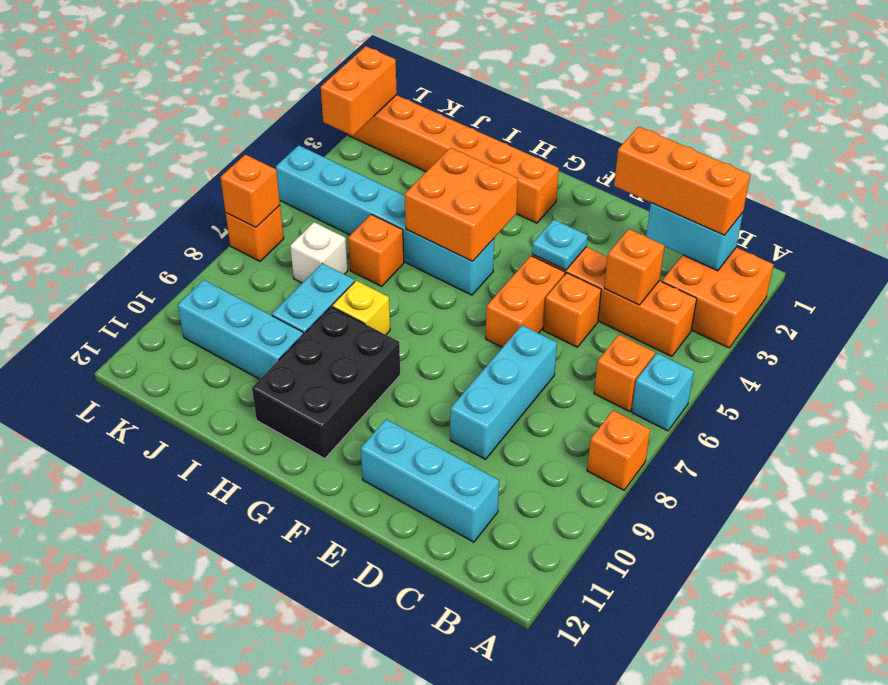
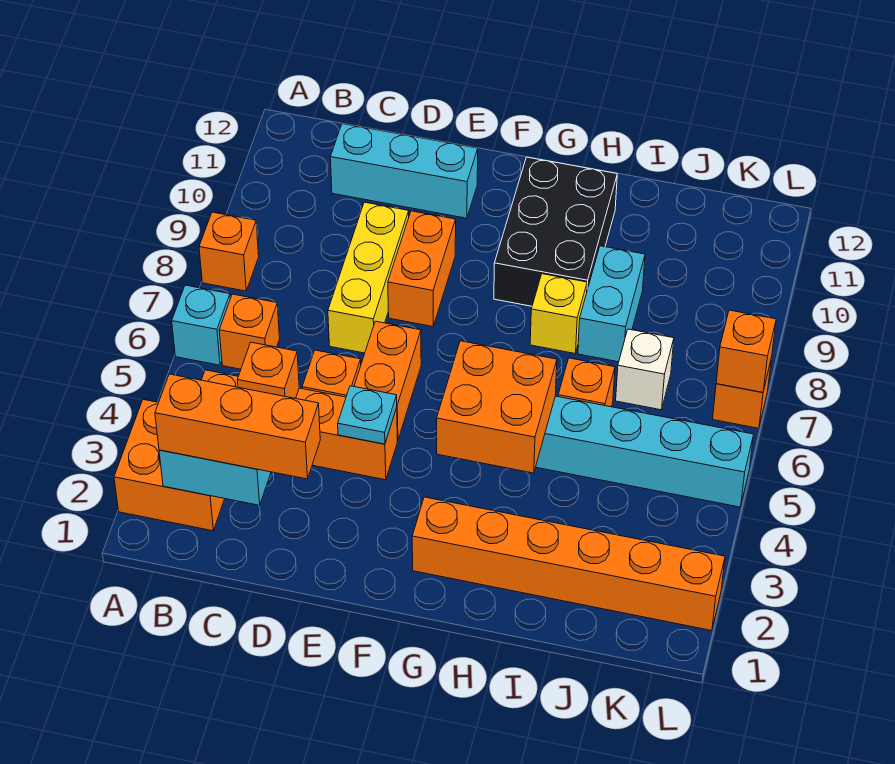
cyan brick D7:D9 level 1 -> yellow brick D7:D9 level 1
cyan brick I10:K10 level 1 -> none
orange brick L2:L3 level 2 -> orange brick E8:E9 level 1

